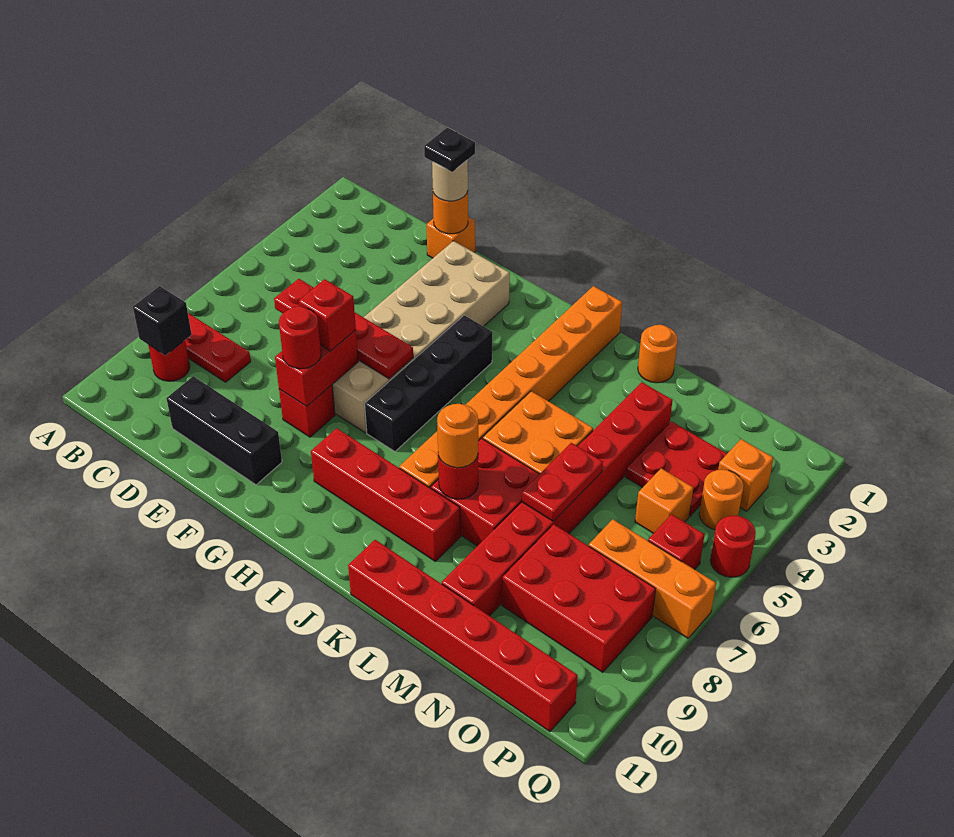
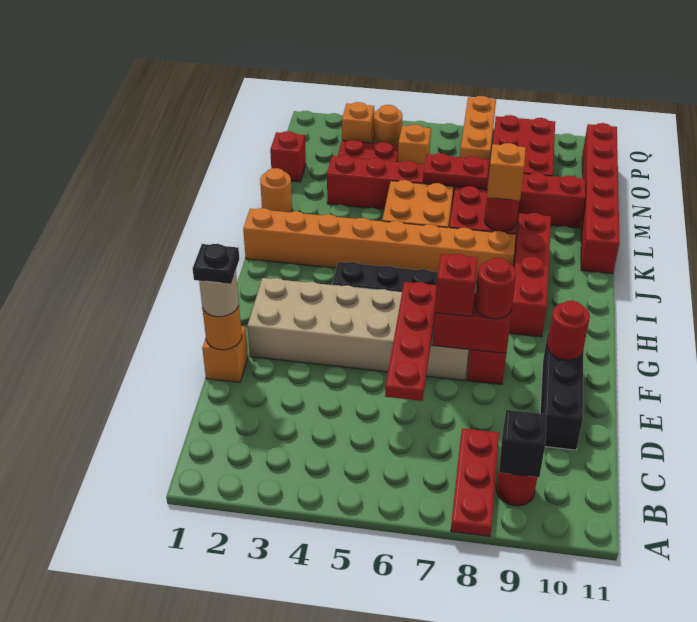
orange round brick K8 level 3 -> orange brick K8 level 3
red brick P6 level 1 -> red brick N1 level 1
red round brick Q5 level 1 -> red round brick F10 level 2

